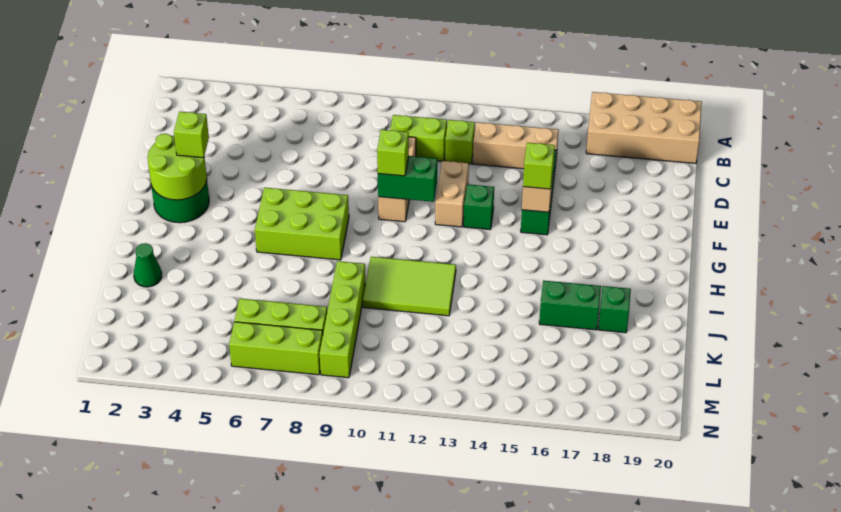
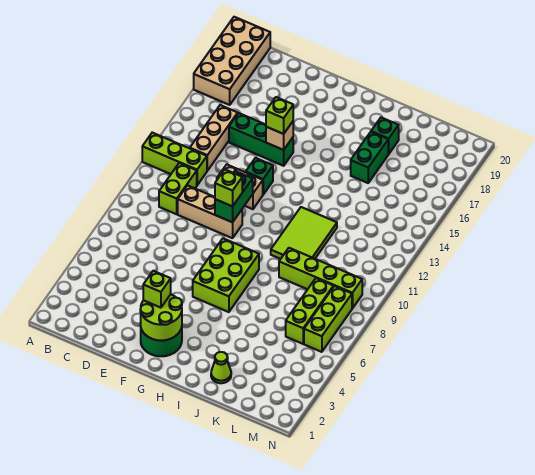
lime brick C12 level 1 -> lime brick A12:C12 level 1
green cone J2 level 1 -> lime cone J2 level 1

